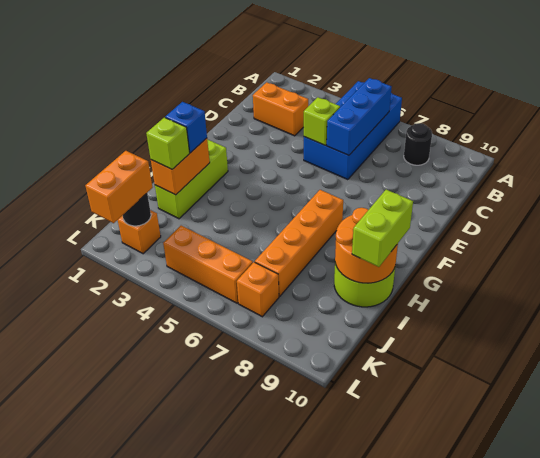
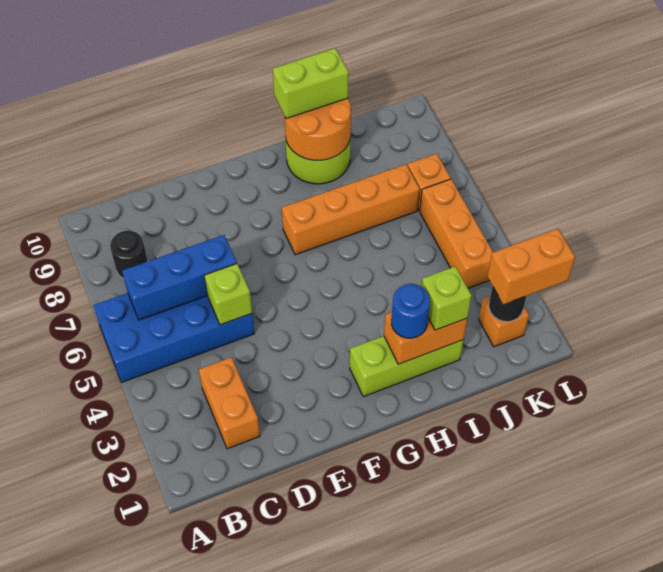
blue brick H2 level 3 -> blue round brick H2 level 3

